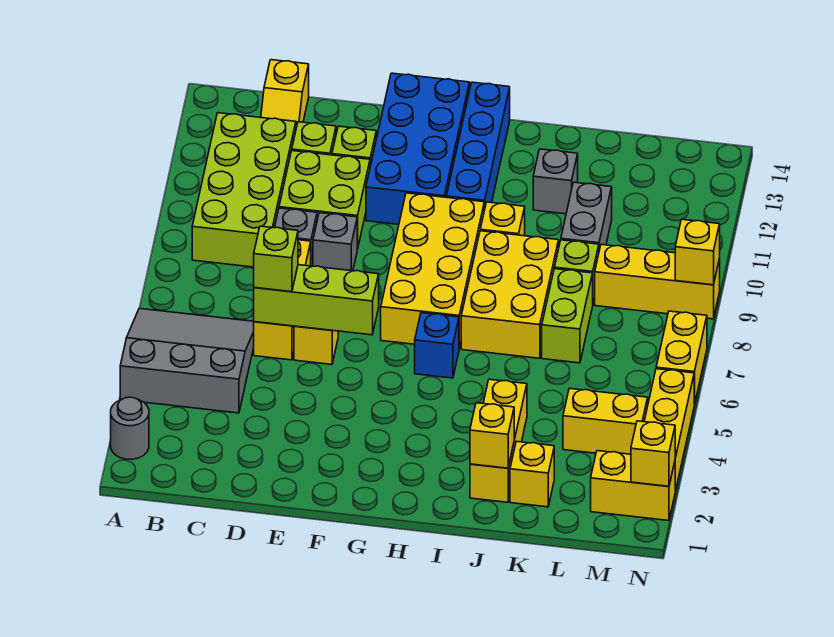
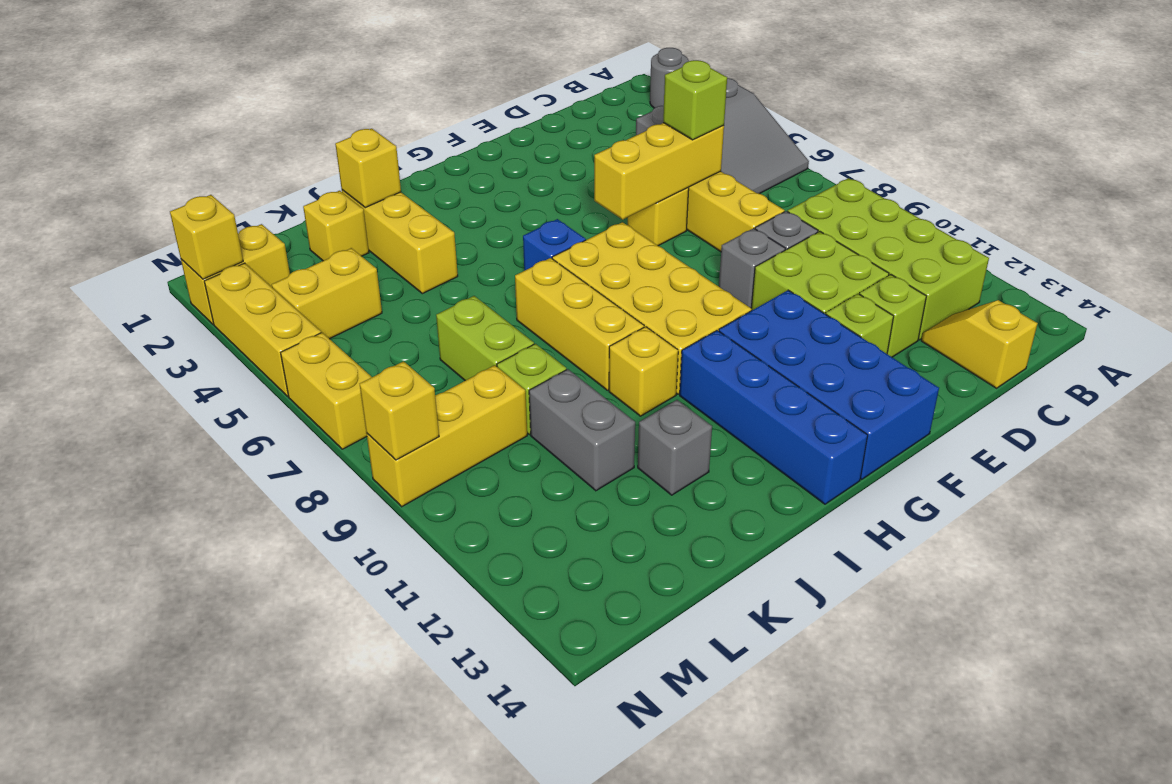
lime brick D6:F6 level 2 -> yellow brick D6:F6 level 2
yellow brick I7:J9 level 1 -> yellow brick I7:I9 level 1

